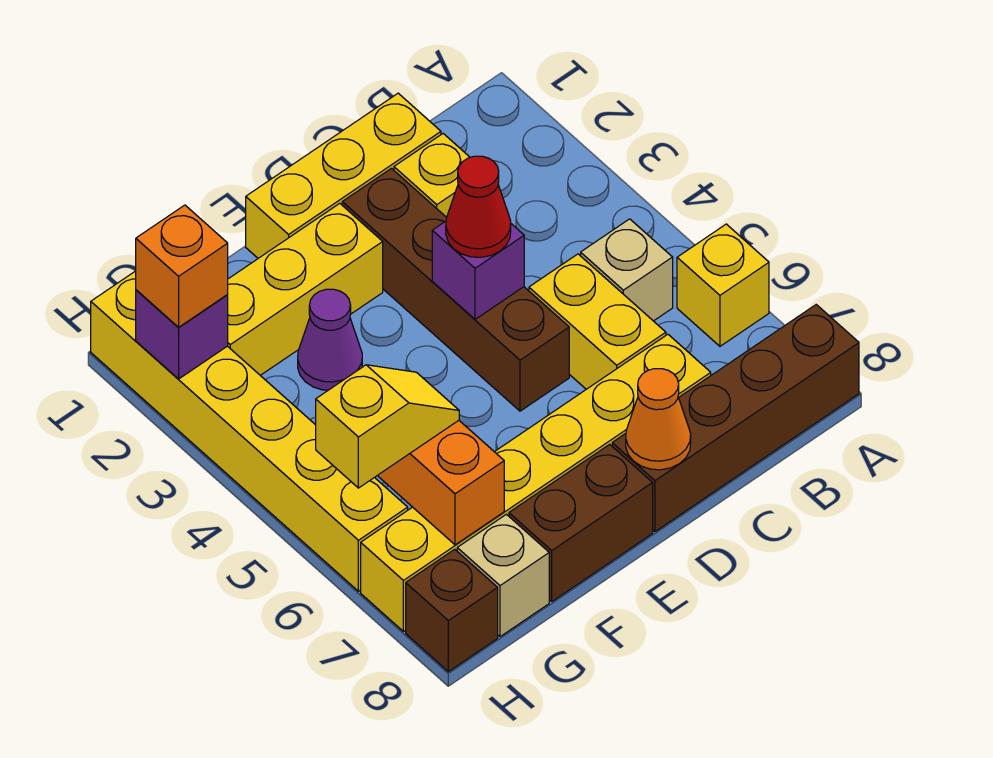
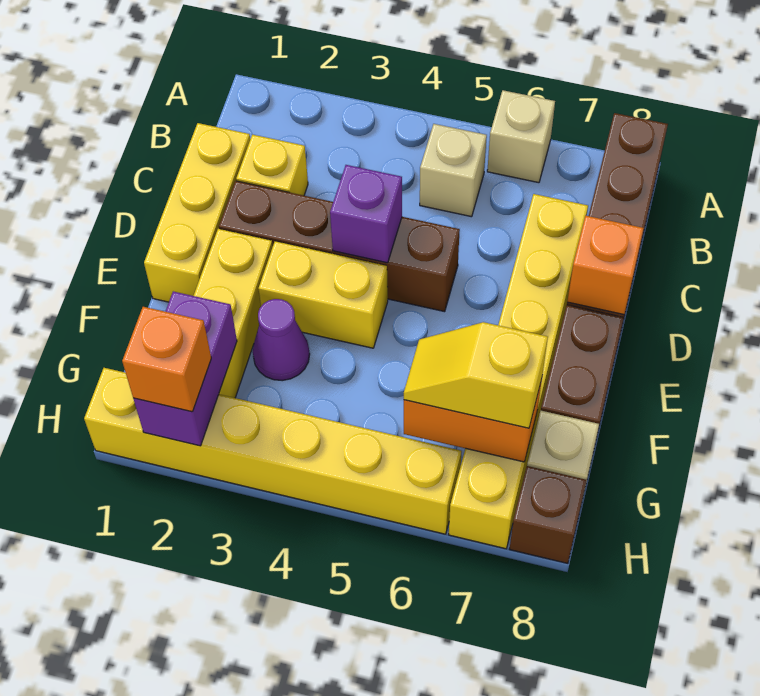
yellow brick A6 level 1 -> tan brick A6 level 1
yellow brick C5:C6 level 1 -> yellow brick E3:E4 level 1
red cone D4 level 3 -> none
orange cone D8 level 2 -> orange brick D8 level 2
yellow slope G6:H6 level 3 top H -> yellow slope G6:G7 level 3 top 7
purple brick H2 level 2 -> purple brick G2:H2 level 2

